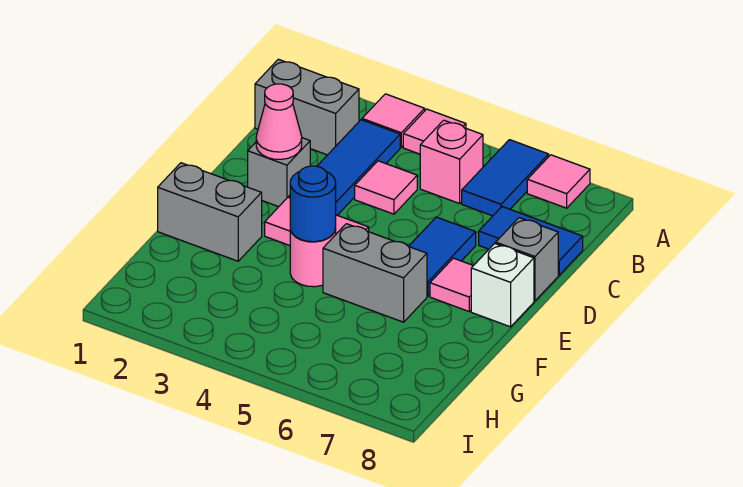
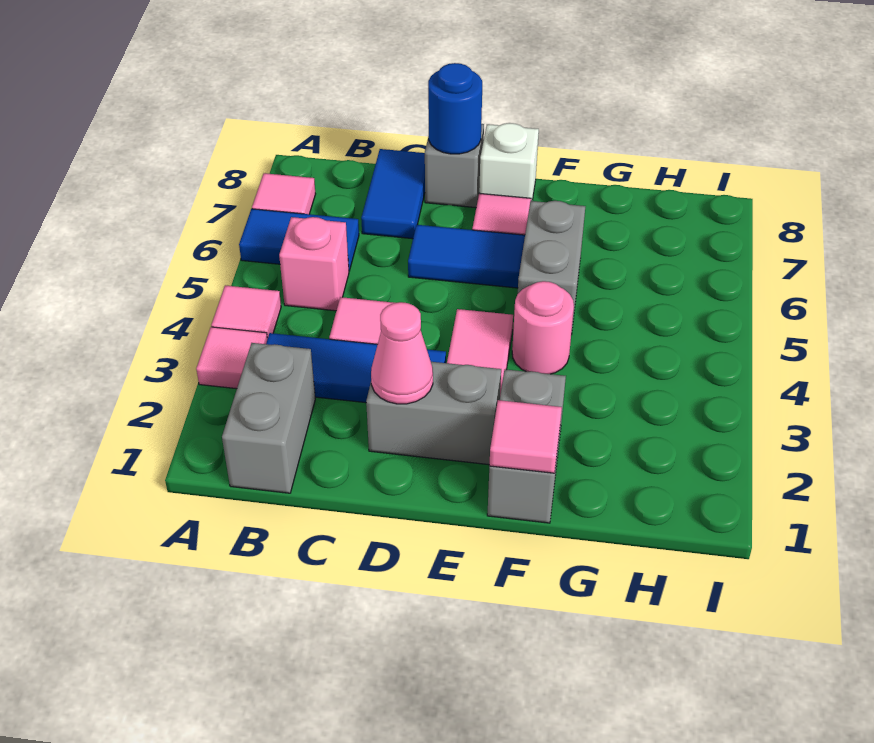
grey brick D2 level 1 -> grey brick D2:E2 level 1
none -> pink tile F1 level 2
blue round brick F4 level 2 -> blue round brick D8 level 2

